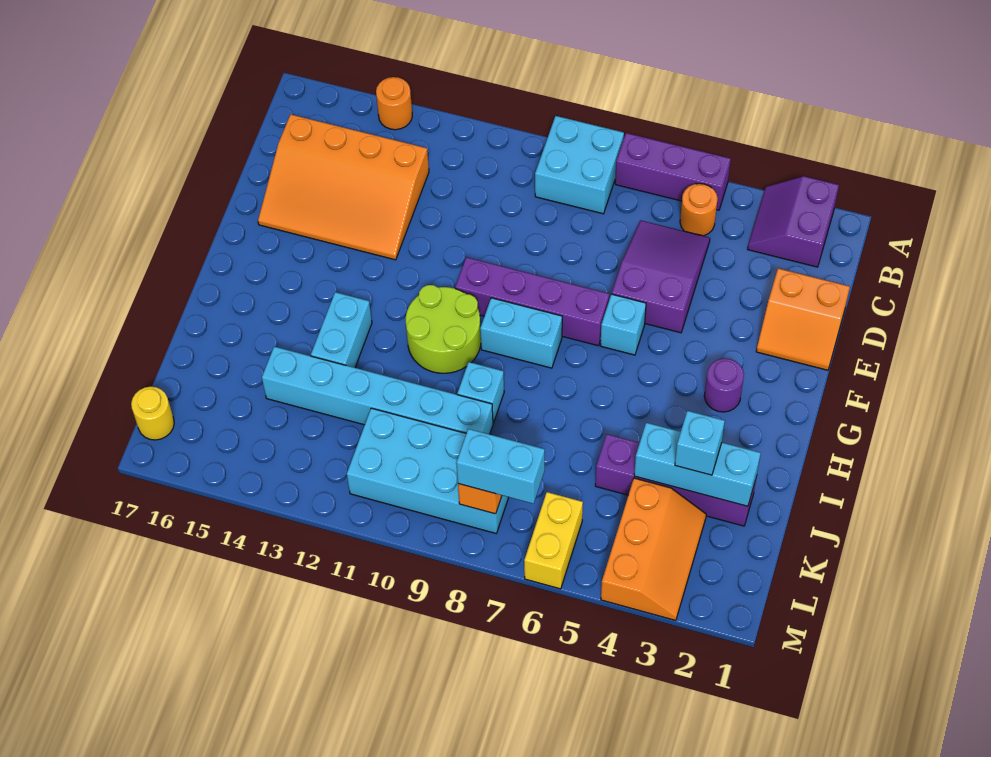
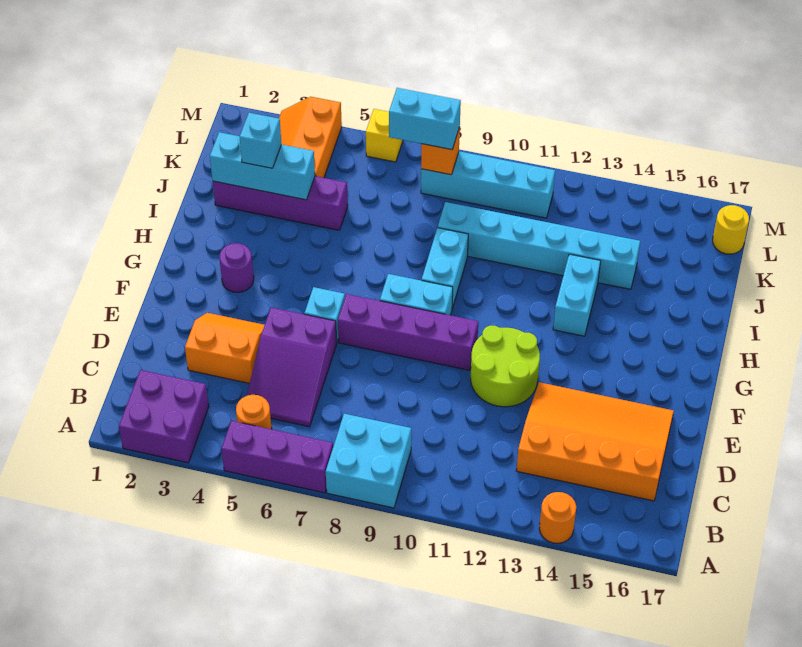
purple slope A2:B3 level 1 top 2 -> purple brick A2:B3 level 1
orange slope D1:E2 level 1 top D -> orange slope D3:E4 level 1 top D
lime round brick G10:H11 level 1 -> lime round brick E11:F12 level 1
cyan brick I9 level 1 -> cyan brick H9:I9 level 1
cyan brick K8:L11 level 1 -> cyan brick L8:L11 level 1
yellow brick L6:M6 level 1 -> yellow brick M6 level 1

